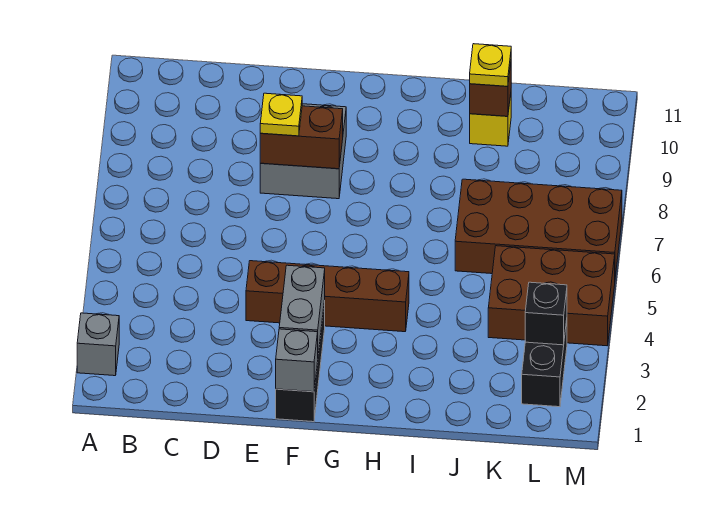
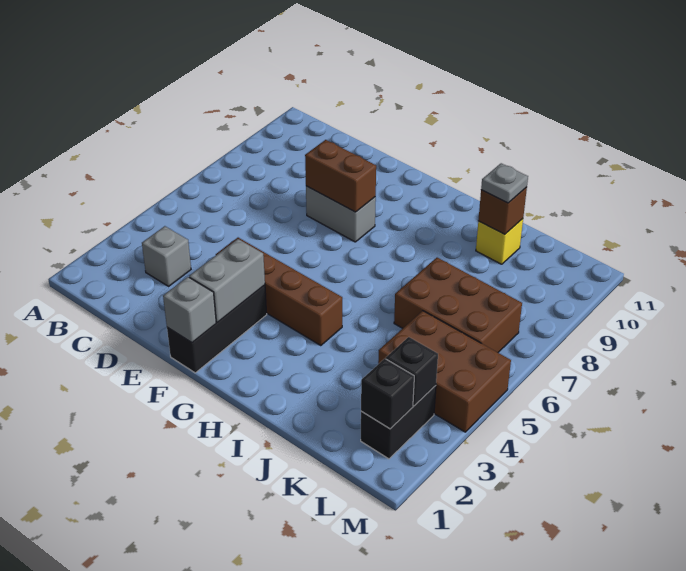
grey brick A2 level 1 -> grey brick C3 level 1
grey brick E8:F9 level 1 -> grey brick E8:F8 level 1
yellow plate E8 level 3 -> none
brown brick J6:M7 level 1 -> brown brick J6:L7 level 1
yellow plate J10 level 3 -> grey plate J10 level 3
none -> black brick L2 level 2

